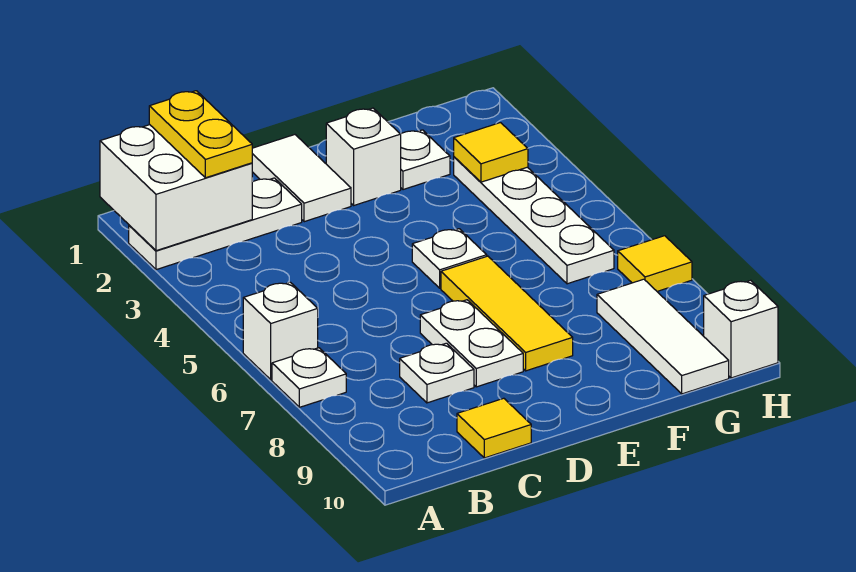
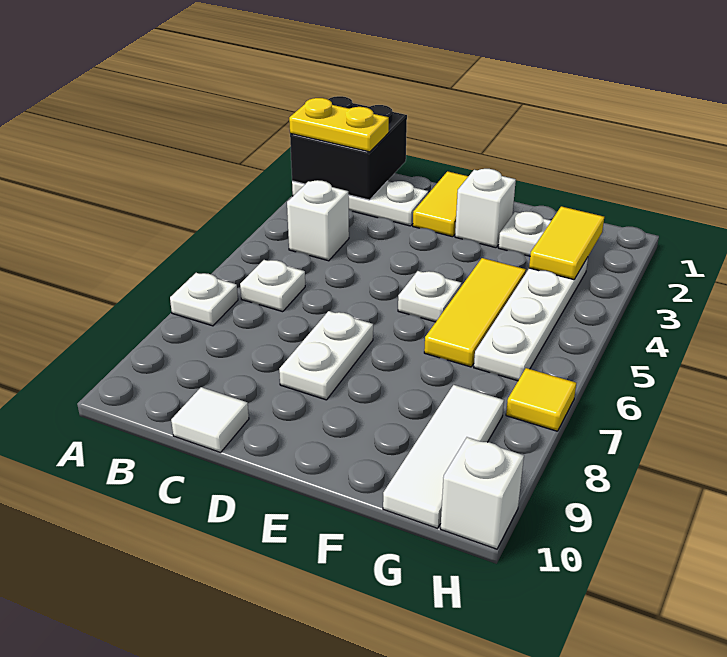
white brick A1:B2 level 2 -> black brick A1:B2 level 2
white brick A6 level 1 -> white brick B4 level 1
yellow plate B1:B2 level 3 -> yellow plate A2:B2 level 3
white plate C8 level 1 -> white plate B6 level 1
yellow tile C10 level 1 -> white tile C10 level 1
white tile D1:D2 level 1 -> yellow tile D1:D2 level 1
yellow tile E6:E8 level 1 -> yellow tile F4:F6 level 1
yellow tile G3 level 2 -> yellow tile G2:G3 level 2

